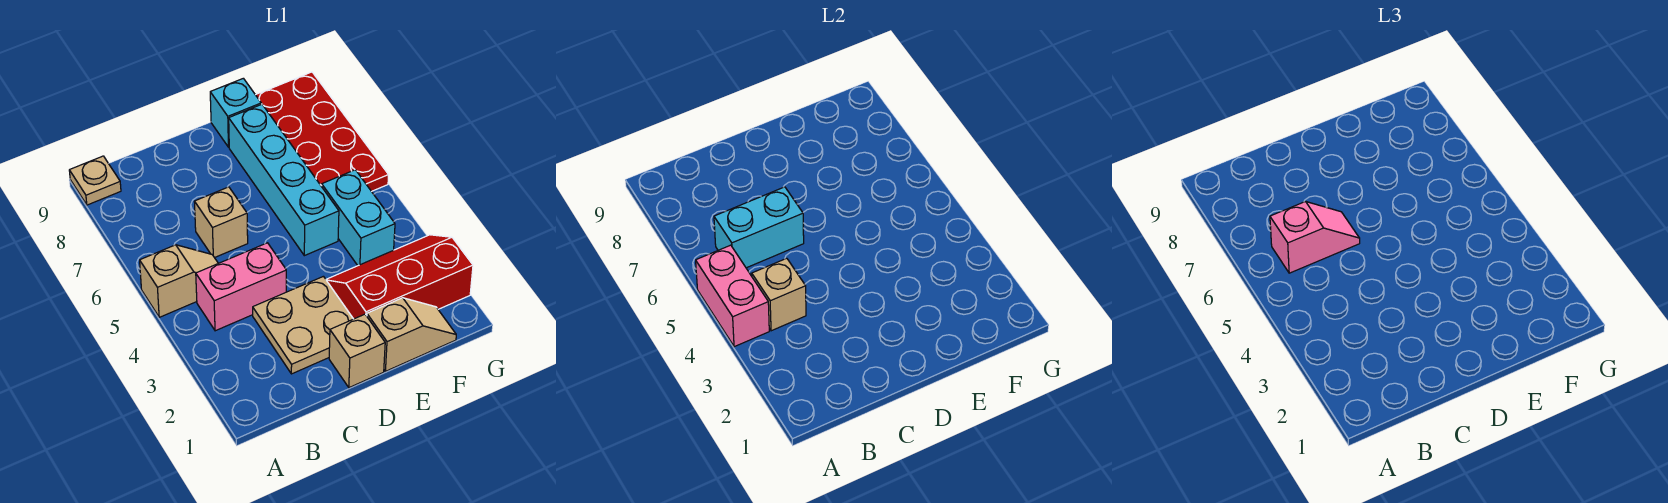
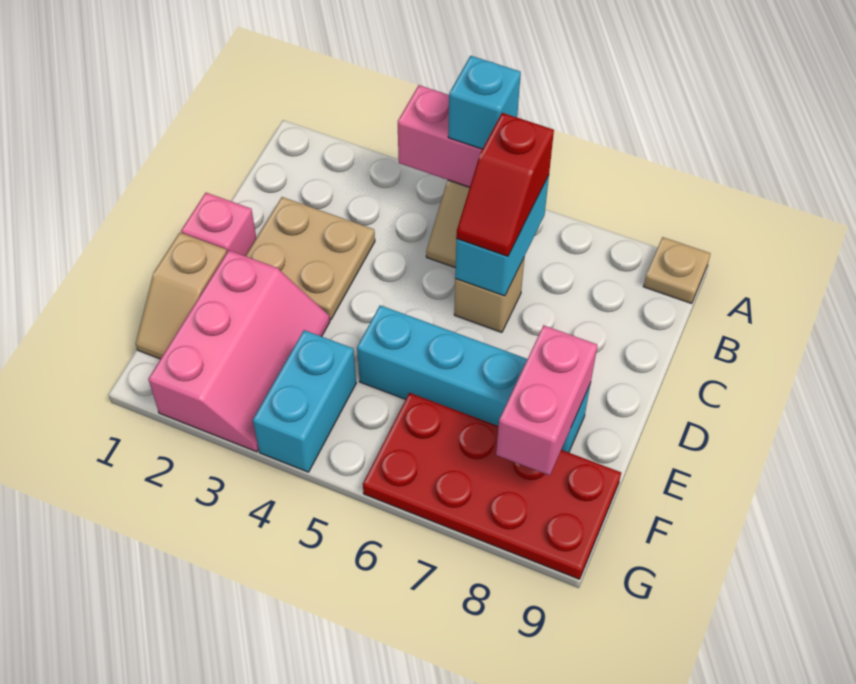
pink brick B4:C4 level 1 -> pink brick E8:F8 level 2
tan brick B4 level 2 -> none
pink slope B6:C6 level 3 top B -> red slope B6:C6 level 3 top B
tan brick D1 level 1 -> pink brick D1 level 1
red slope E2:G3 level 1 top 2 -> pink slope E2:G3 level 1 top 2
cyan brick E9 level 1 -> cyan brick A5 level 3
cyan brick F4:F5 level 1 -> cyan brick F4:G4 level 1

